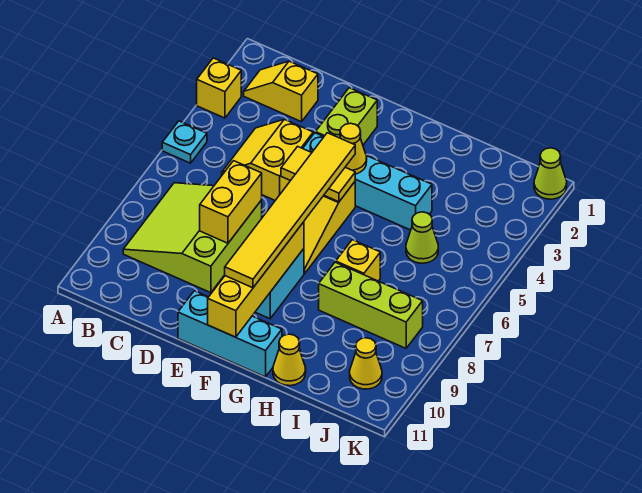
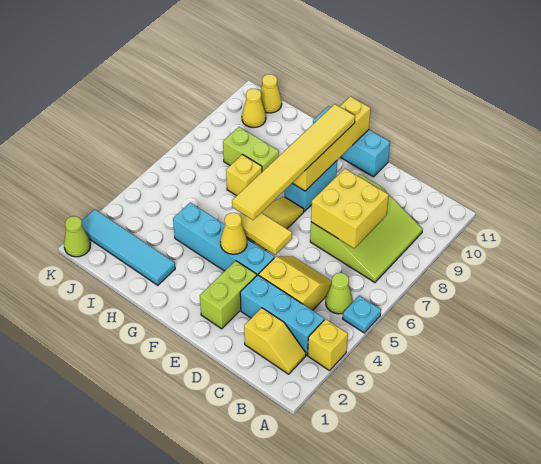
none -> cyan brick B3:D3 level 1
yellow slope C4:D5 level 1 top D -> yellow slope C4:D5 level 1 top 4
yellow brick D7:D8 level 2 -> yellow brick C7:D8 level 2
none -> cyan tile H2:K2 level 1
lime brick H8:J8 level 1 -> lime brick H8:I8 level 1
yellow cone H11 level 1 -> yellow cone J11 level 1
lime cone I5 level 1 -> lime cone B5 level 1

